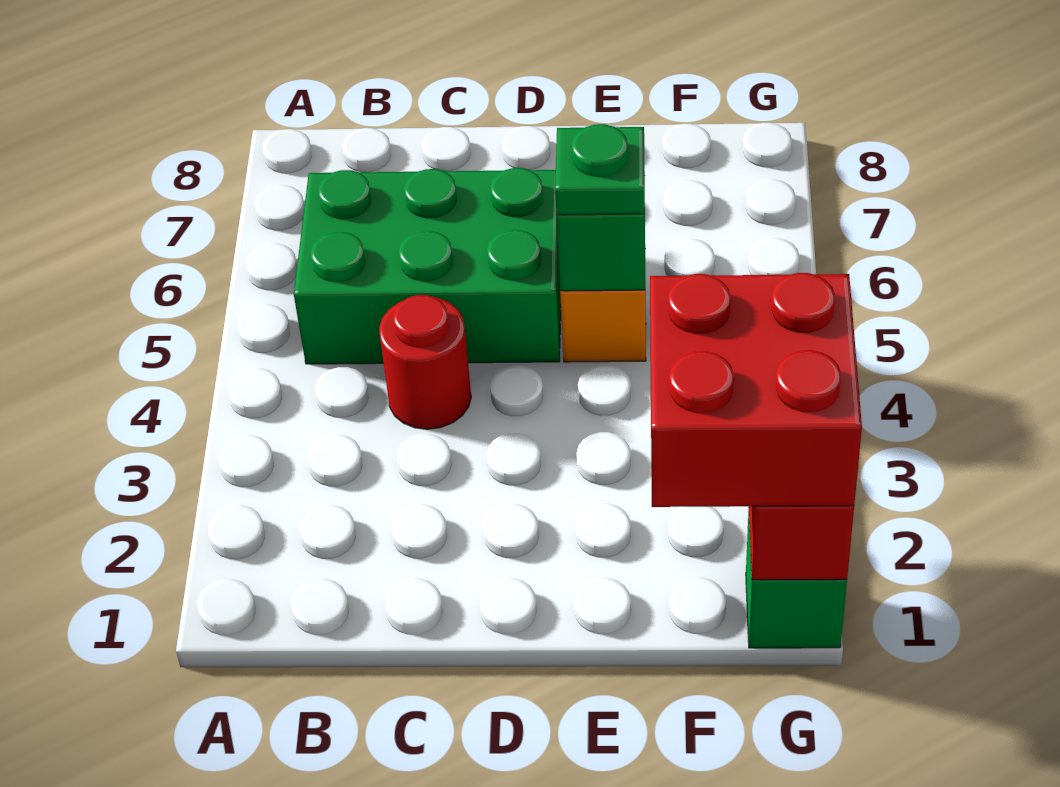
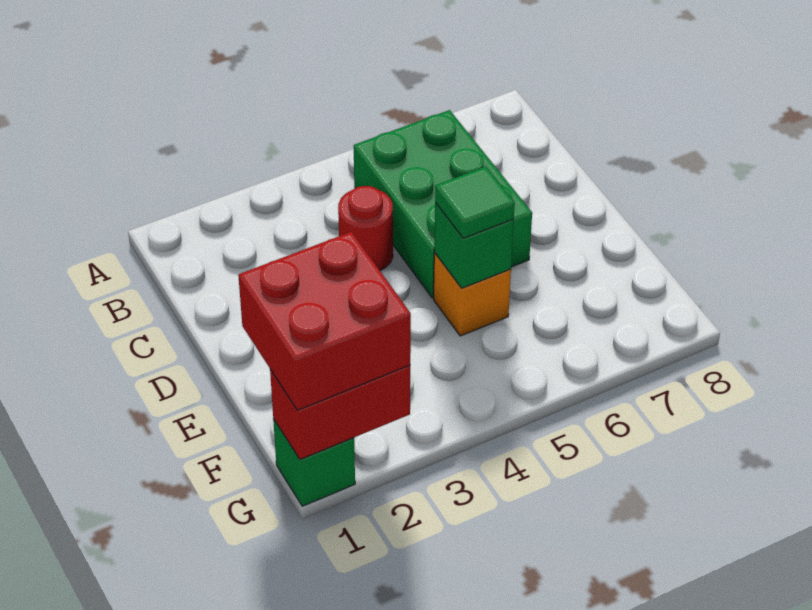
green plate E5 level 3 -> green tile E5 level 3

